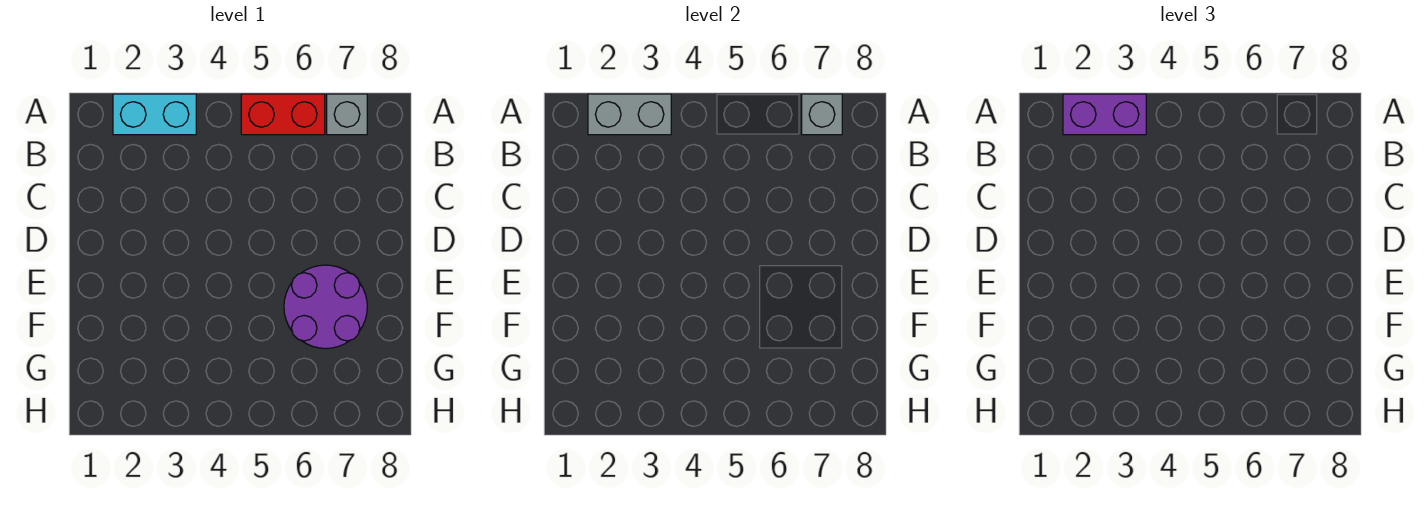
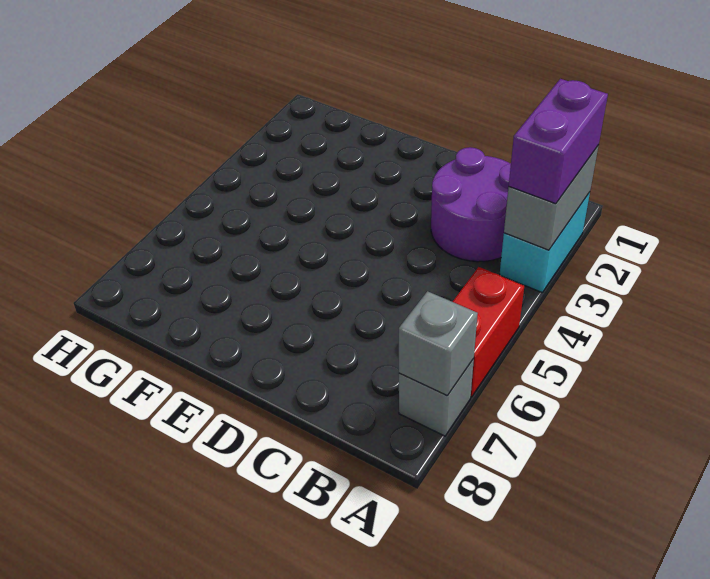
purple round brick E6:F7 level 1 -> purple round brick B2:C3 level 1

